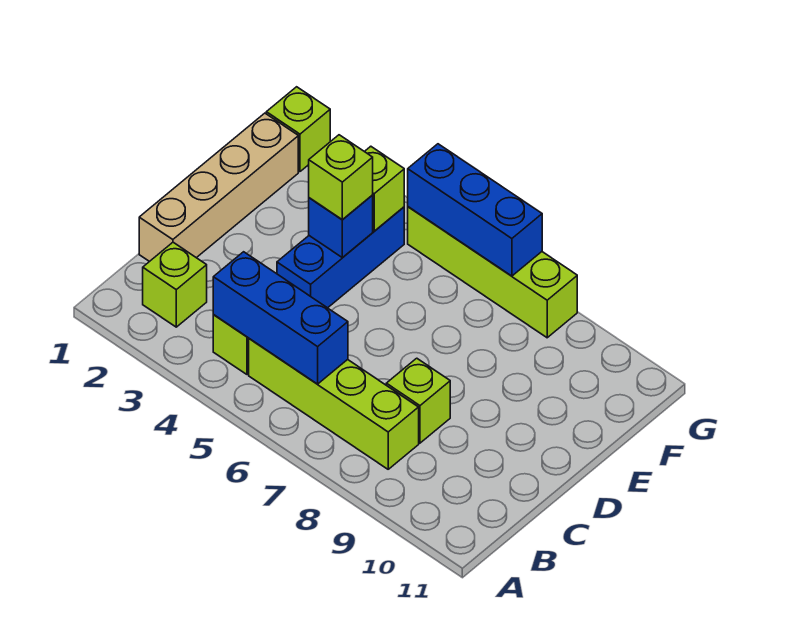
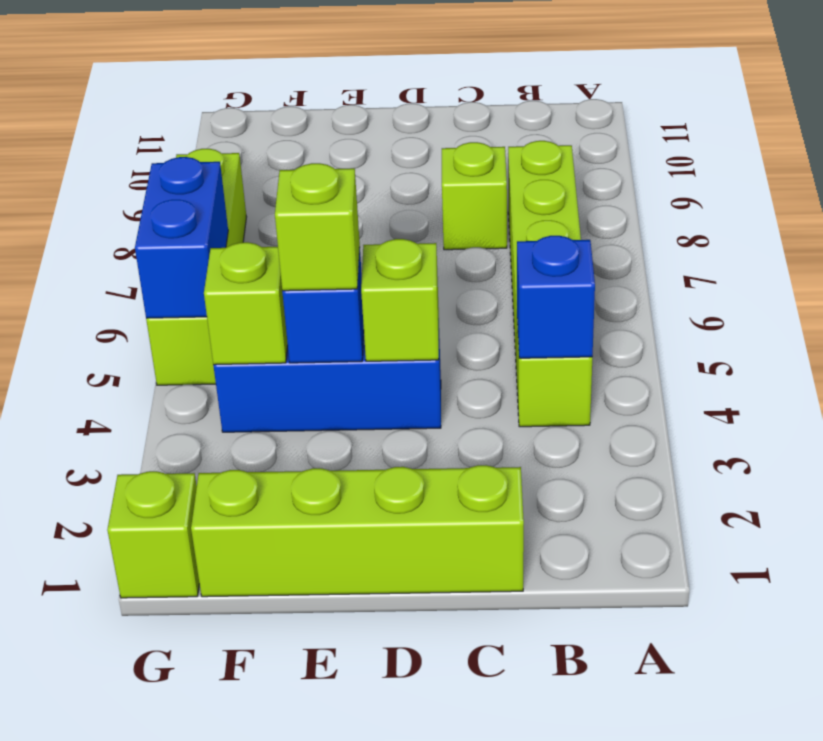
lime brick B2 level 1 -> lime brick D4 level 2
blue brick B4:B6 level 2 -> blue brick B4 level 2
tan brick C1:F1 level 1 -> lime brick C1:F1 level 1
blue brick G5:G7 level 2 -> blue brick G5:G6 level 2

